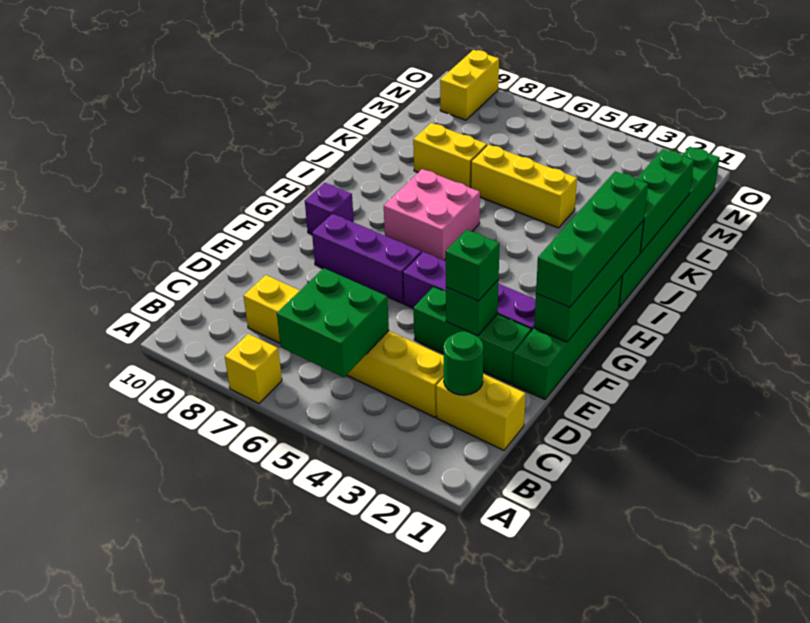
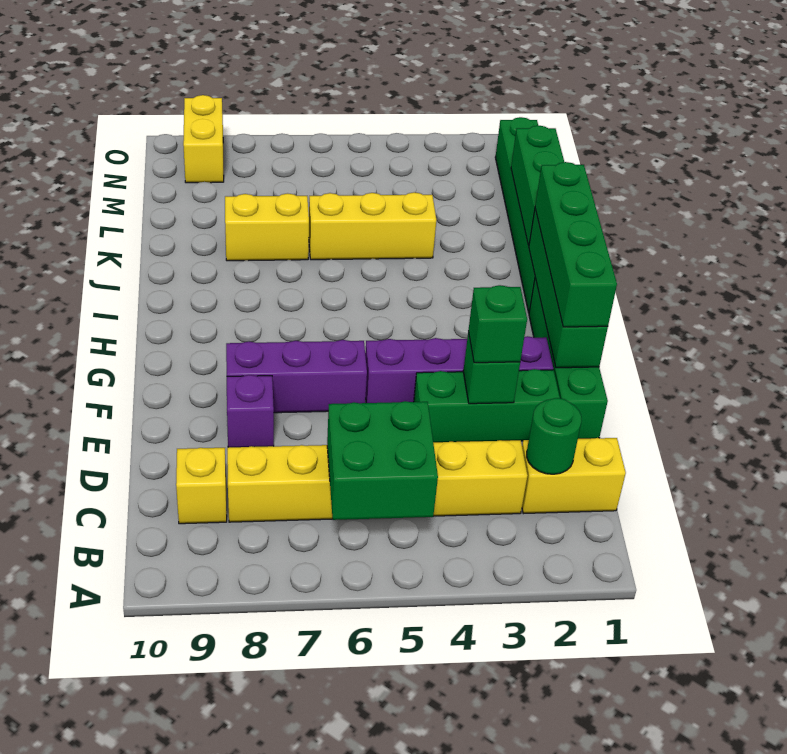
yellow brick A7 level 1 -> yellow brick C9 level 1
purple brick G9 level 1 -> purple brick E8 level 1
pink brick H6:I7 level 1 -> none

